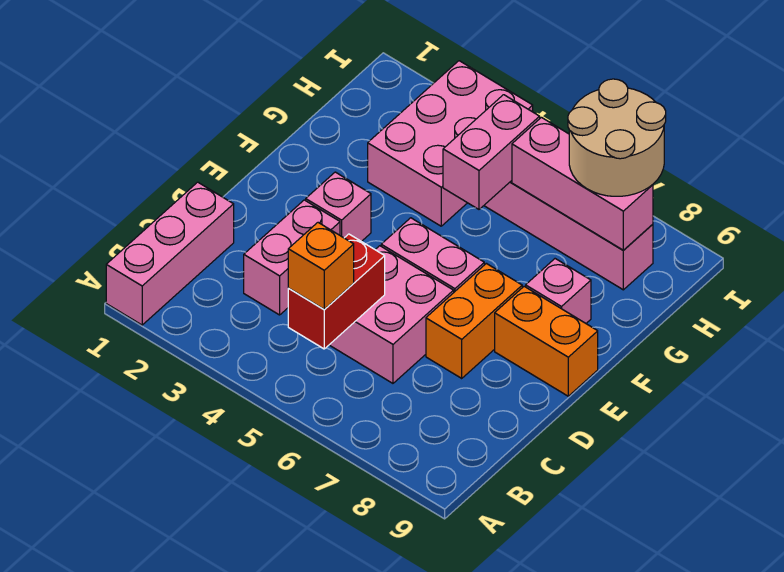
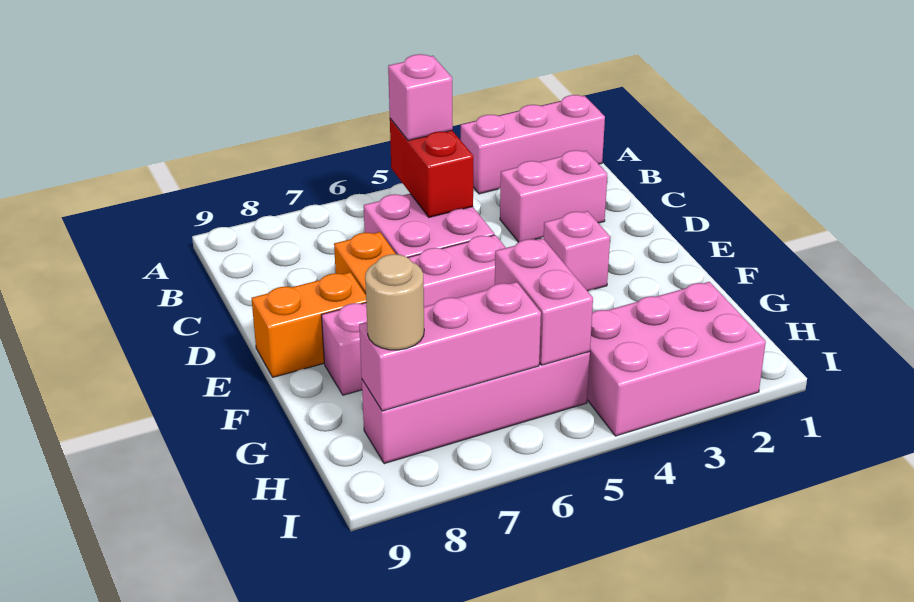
pink brick A1:C1 level 1 -> pink brick A1:A3 level 1
orange brick B5 level 3 -> pink brick B5 level 3
pink brick C3:D3 level 1 -> pink brick C2:C3 level 1
pink brick G3:I4 level 1 -> pink brick H2:I4 level 1
tan round brick H7:I8 level 3 -> tan round brick H8 level 3

